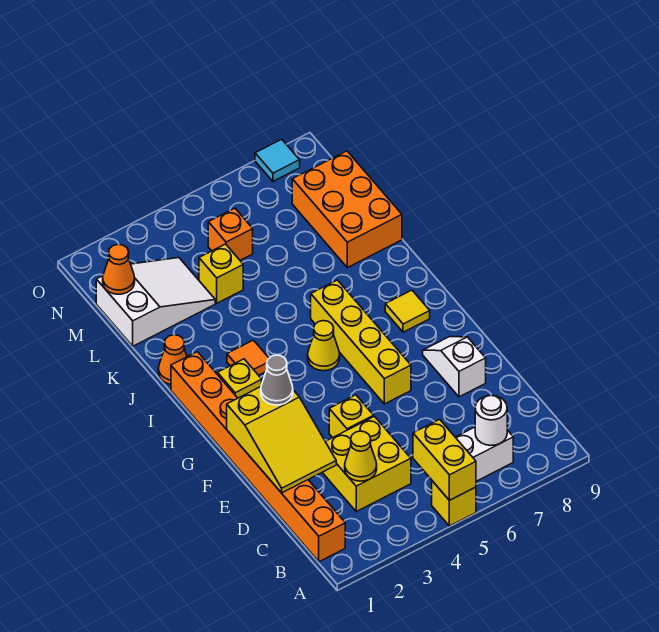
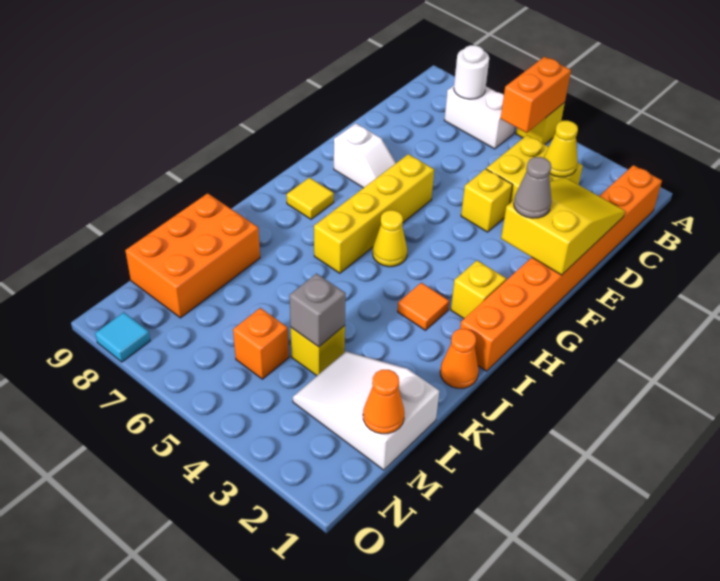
yellow brick A5:B5 level 2 -> orange brick A5:B5 level 2
white slope E8:F8 level 1 top E -> white slope F7:F8 level 1 top 8
none -> grey brick L4 level 2

